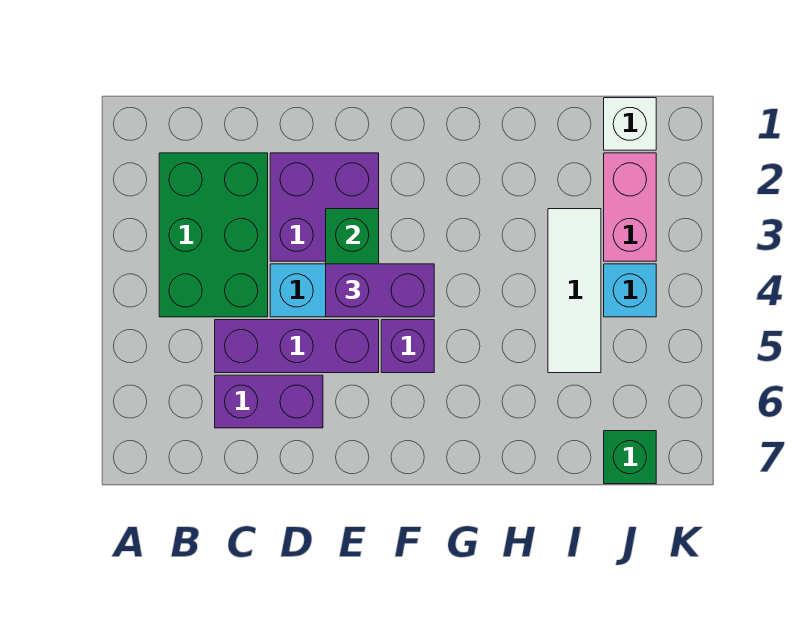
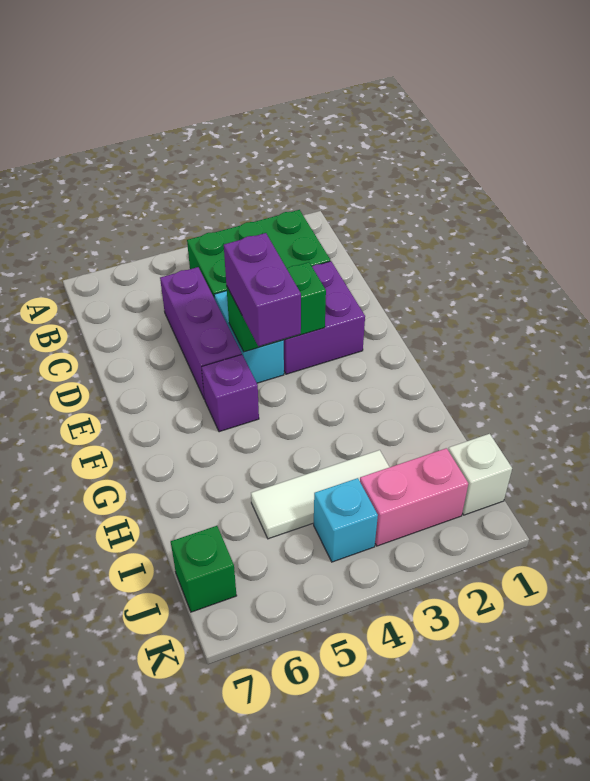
purple brick C6:D6 level 1 -> none

